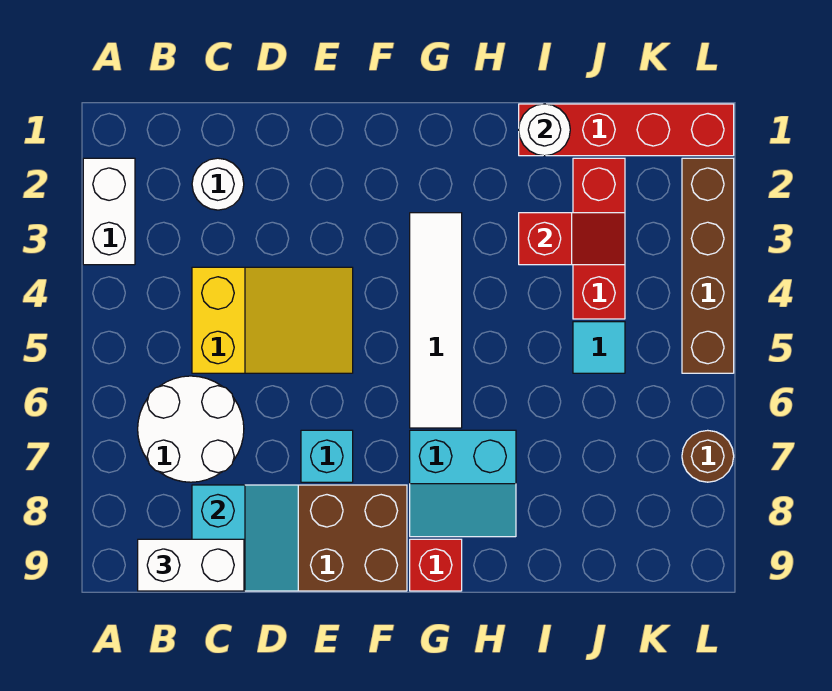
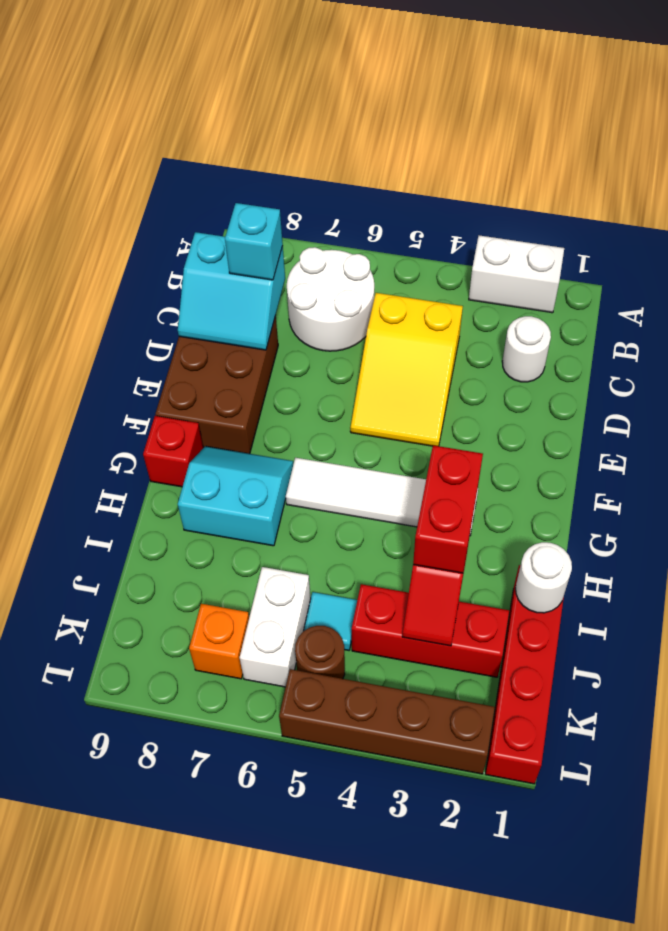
white brick B9:C9 level 3 -> white brick J6:K6 level 1
cyan brick E7 level 1 -> cyan brick C8 level 3
cyan slope G7:H8 level 1 top 7 -> cyan slope G7:H8 level 1 top H
none -> red brick H3:I3 level 3
none -> orange brick K7 level 1
brown round brick L7 level 1 -> brown round brick K5 level 1

